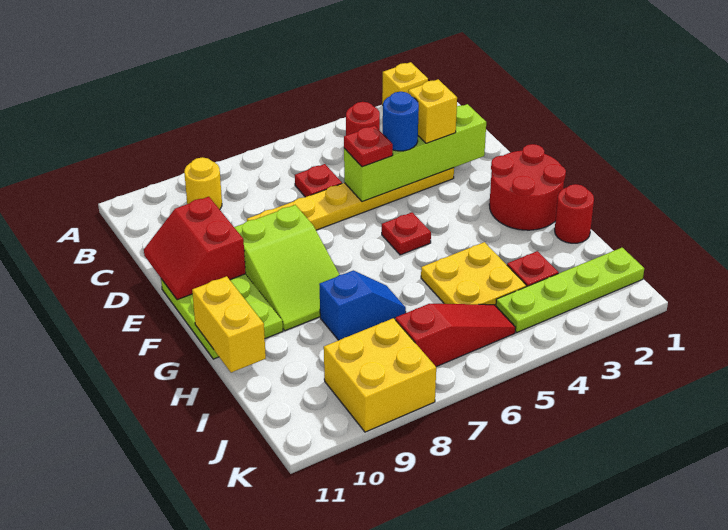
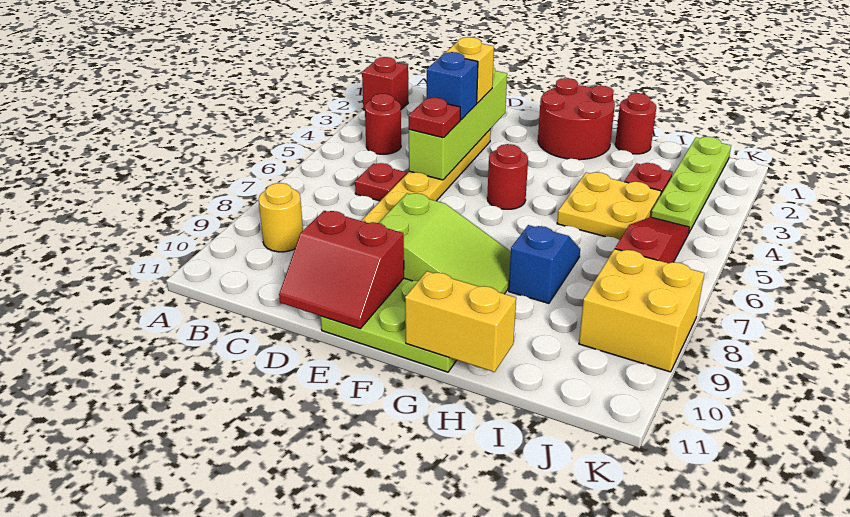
yellow brick A2 level 1 -> red brick A2 level 1
blue round brick D4 level 3 -> blue brick D4 level 3
red plate F5 level 1 -> red round brick F5 level 1

